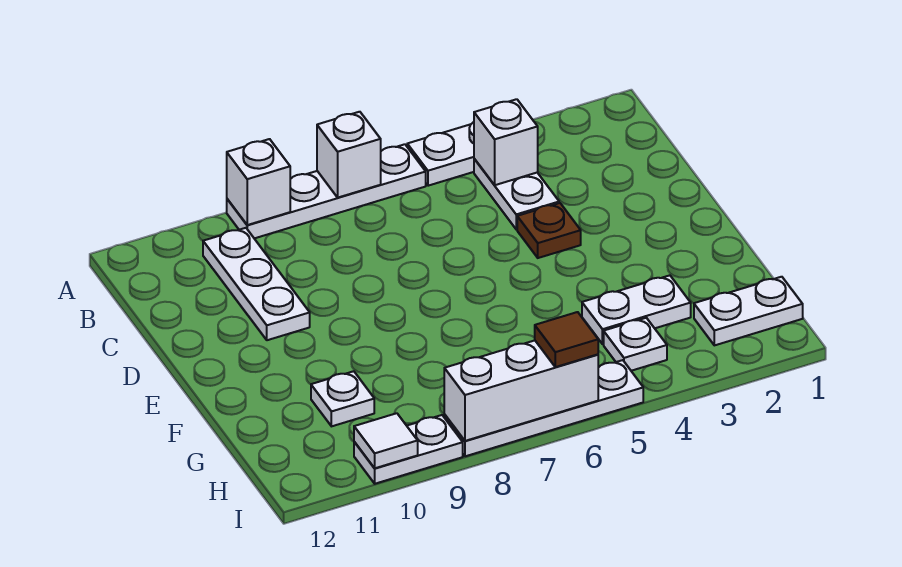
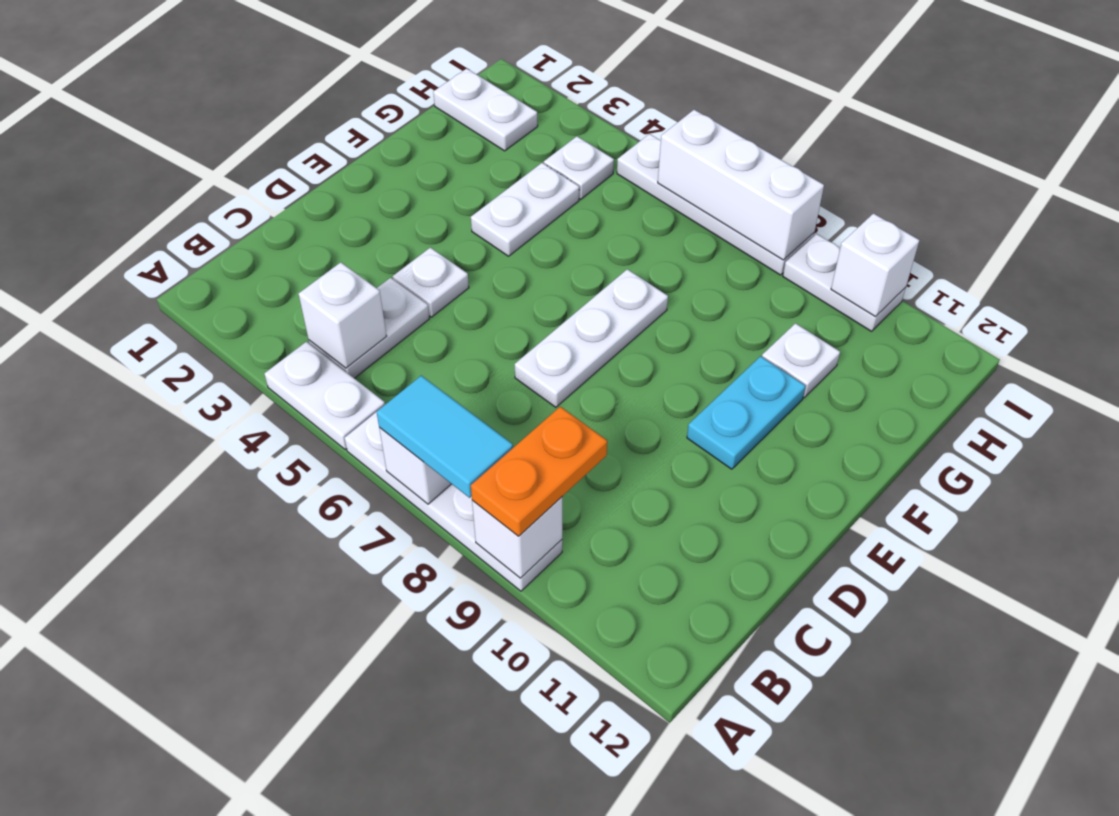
none -> cyan tile A7:A8 level 3
none -> orange plate A9:B9 level 3
white plate B10:D10 level 1 -> white plate D7:F7 level 1
brown plate D4 level 1 -> white plate D4 level 1
none -> cyan plate E10:F10 level 1
white plate G3:G4 level 1 -> white plate F4:G4 level 1
brown tile I6 level 3 -> none
white tile I10 level 2 -> white brick I10 level 2

